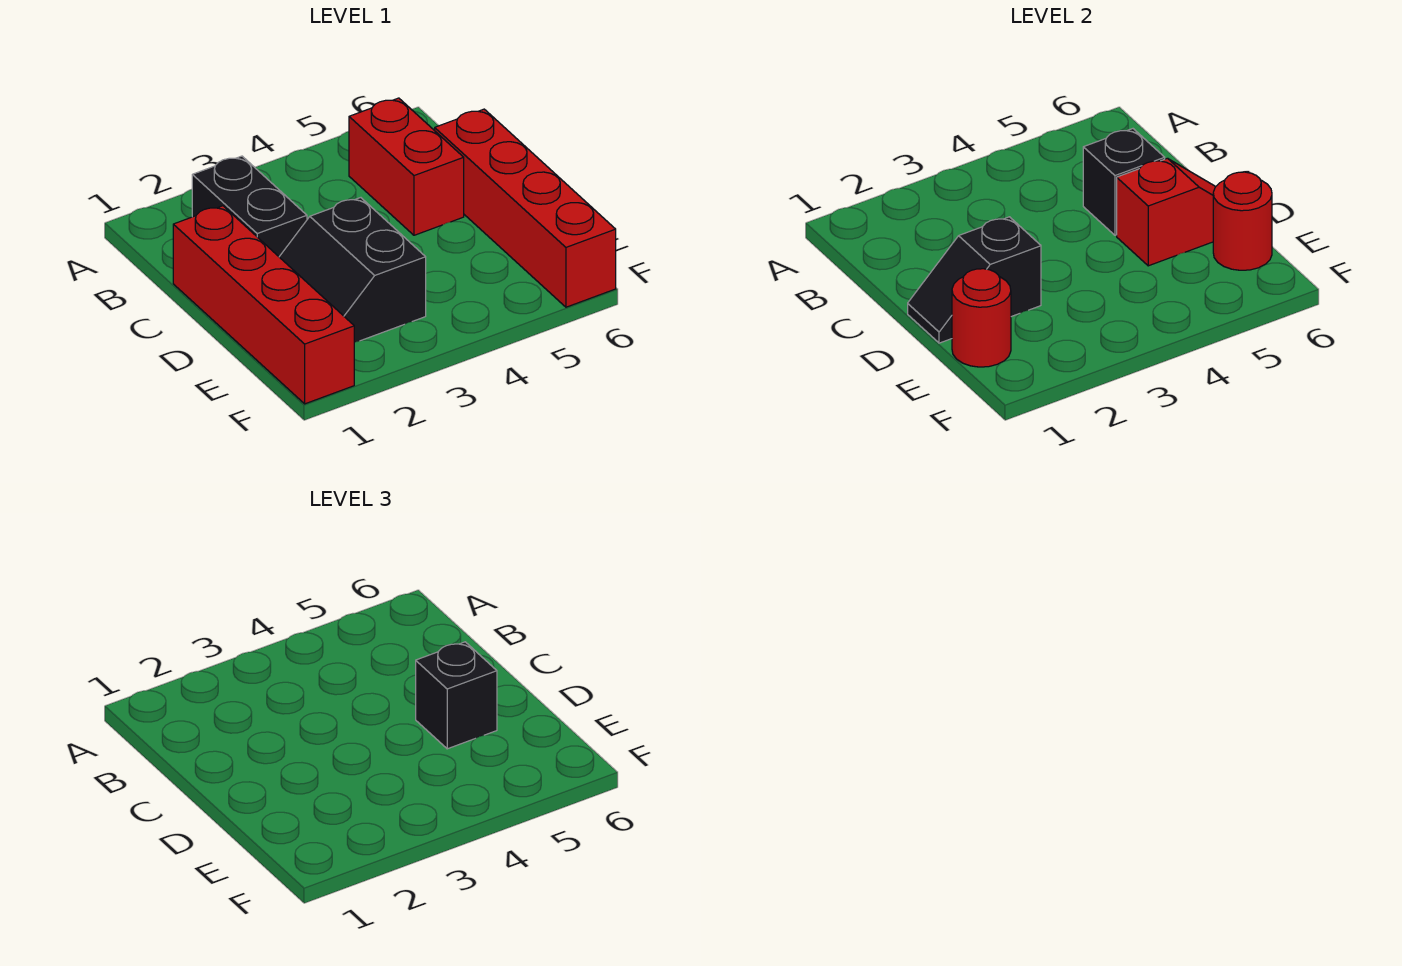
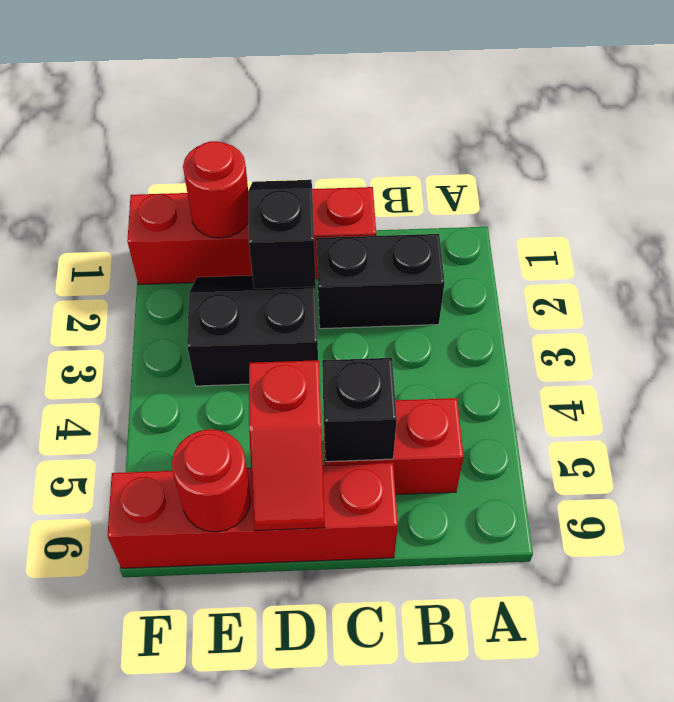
black brick D5 level 3 -> none

